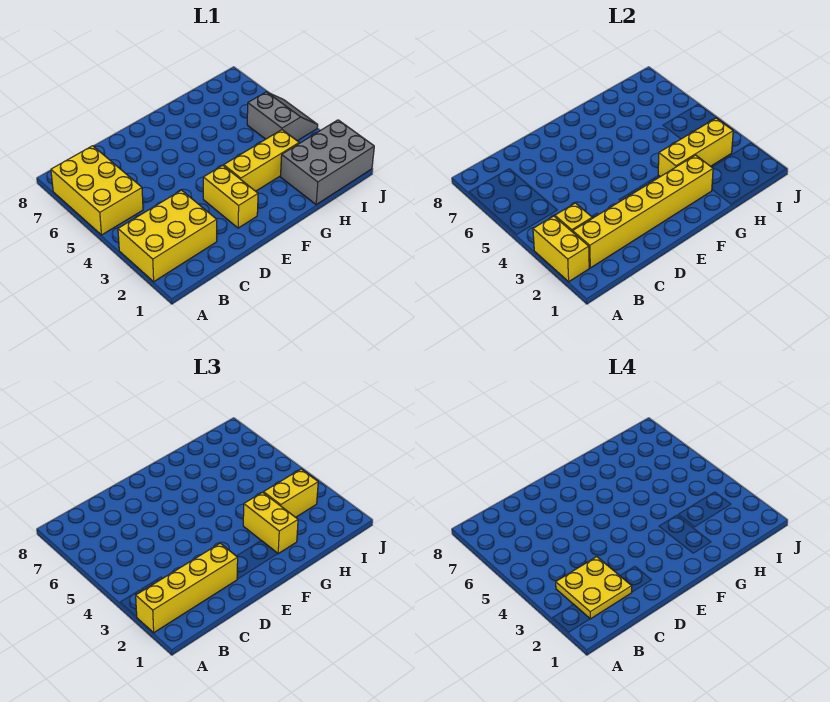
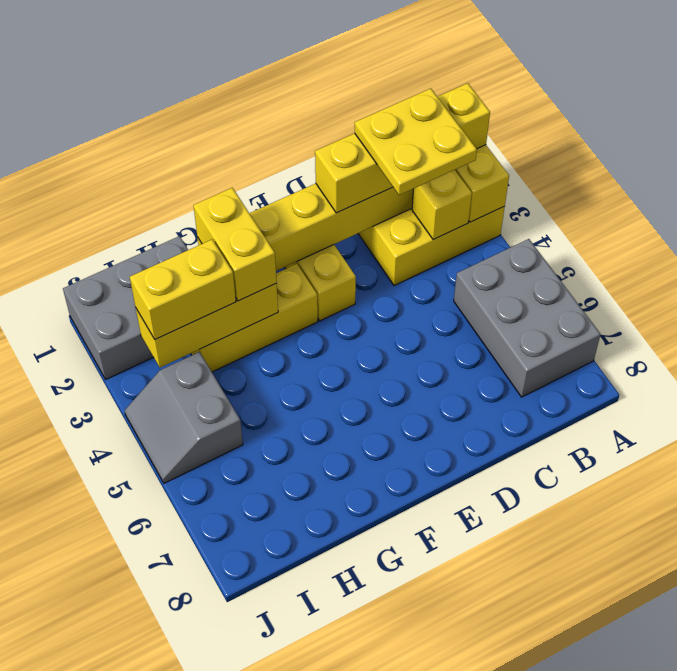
yellow brick A5:B7 level 1 -> grey brick A5:B7 level 1

